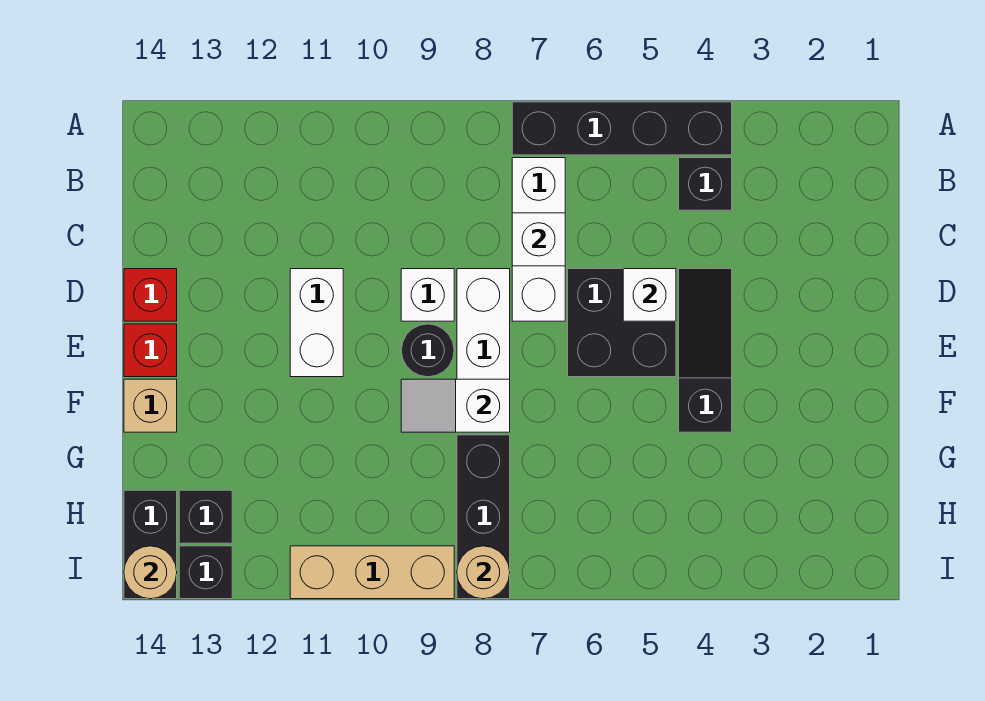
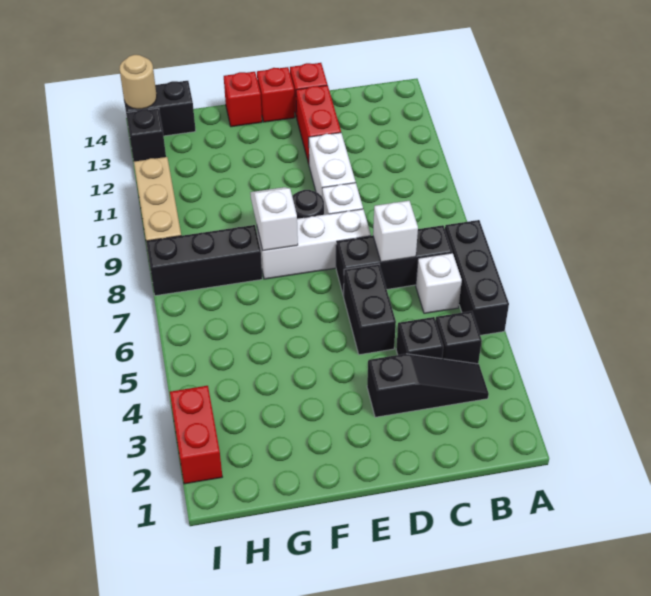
black brick A4:A7 level 1 -> black brick A5:A7 level 1
white brick B7:D7 level 1 -> black brick B7:D7 level 1
black slope D4:F4 level 1 top F -> black slope B3:D3 level 1 top D
black brick D5:E6 level 1 -> black brick D5:D6 level 1
white brick D5 level 2 -> white brick B6 level 1
white brick D11:E11 level 1 -> white brick D10:D11 level 1
none -> red brick D12:D13 level 1
tan brick F14 level 1 -> red brick F14 level 1
black brick H13 level 1 -> black brick C4 level 1
none -> red brick I2:I3 level 1
tan round brick I8 level 2 -> none

